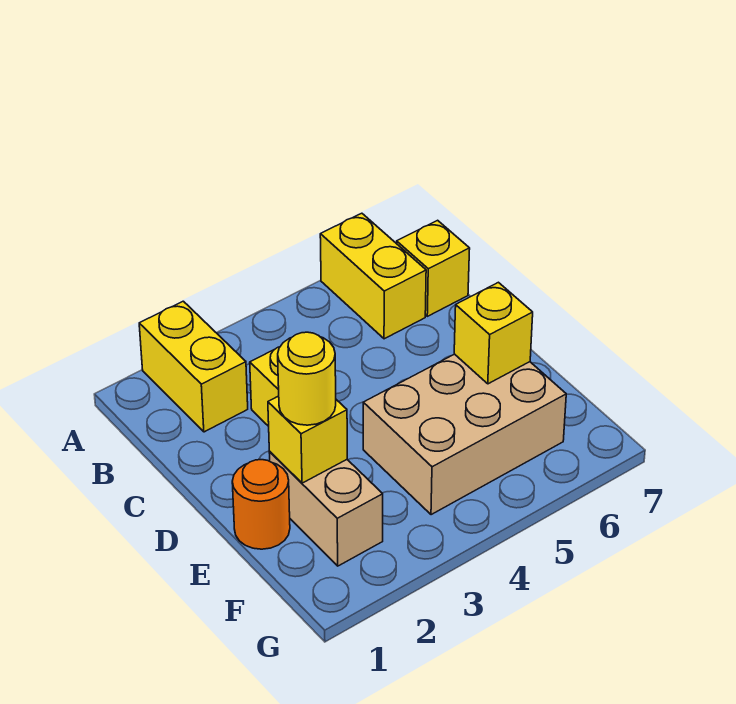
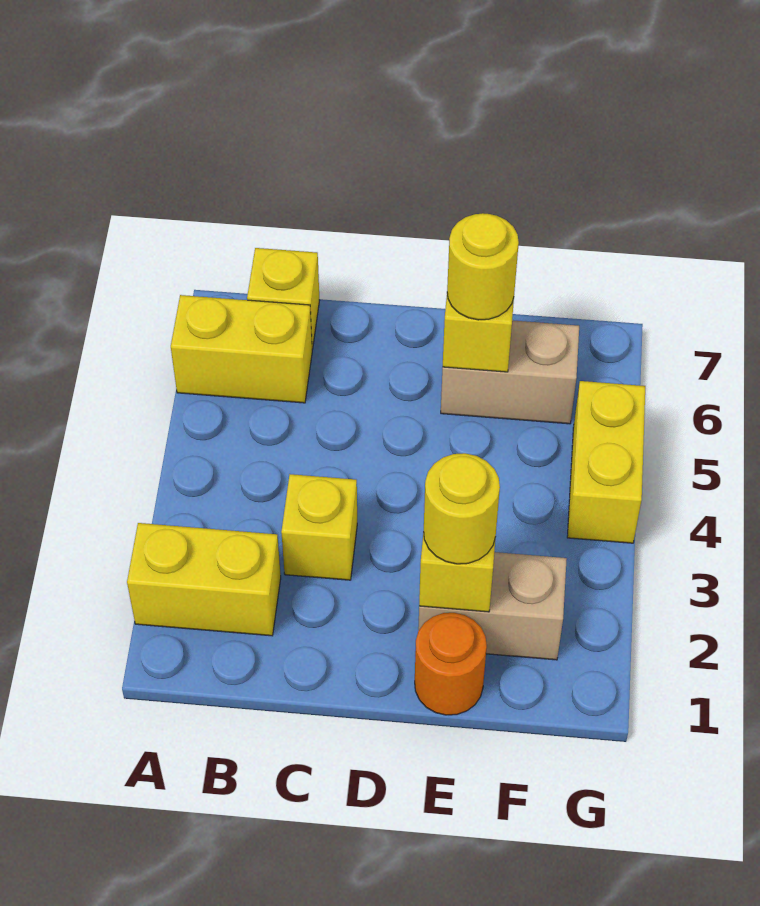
tan brick E4:F6 level 1 -> tan brick E6:F6 level 1
none -> yellow round brick E6 level 3
none -> yellow brick G4:G5 level 1

